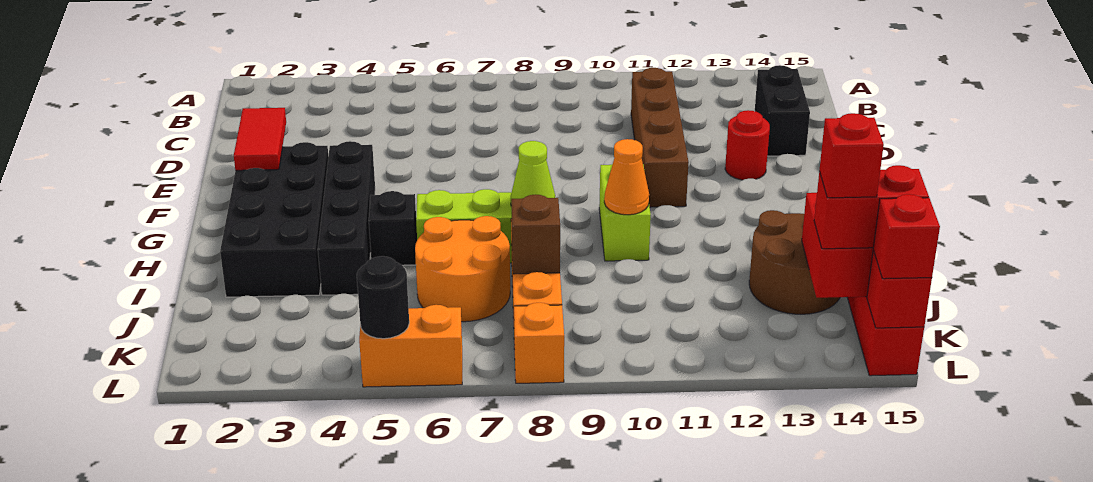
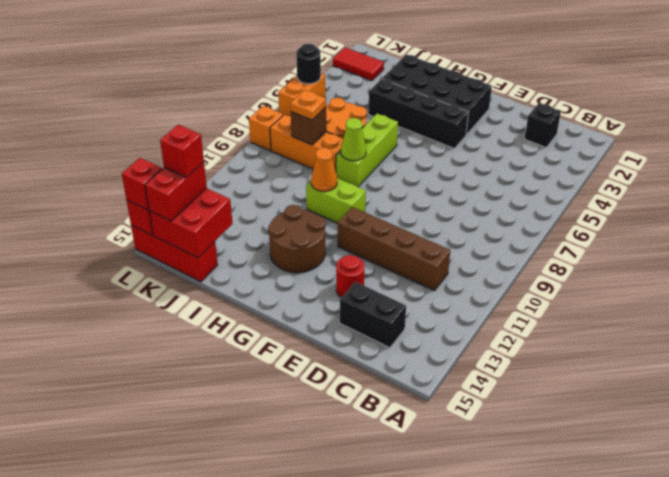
red tile E2:F2 level 2 -> red tile K2:L2 level 1
black brick H5 level 1 -> black brick C2 level 1
brown round brick I13:J14 level 1 -> brown round brick G12:H13 level 1
none -> orange plate J8 level 3

